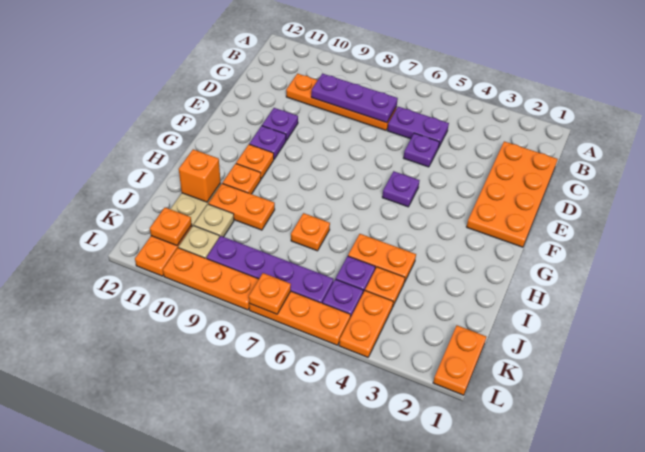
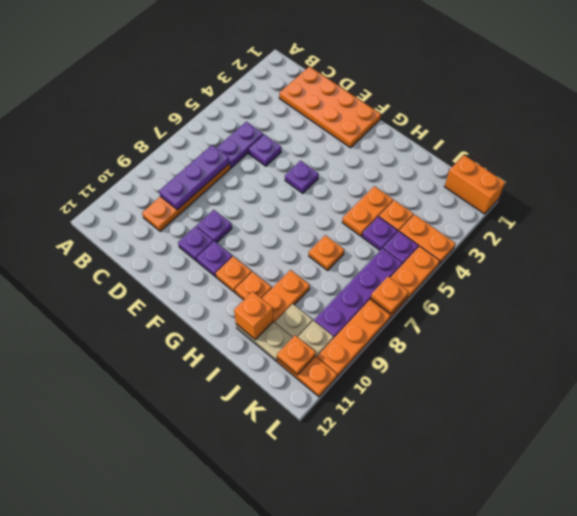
none -> purple plate E9 level 1
orange plate K1:L1 level 1 -> orange brick K1:L1 level 1

